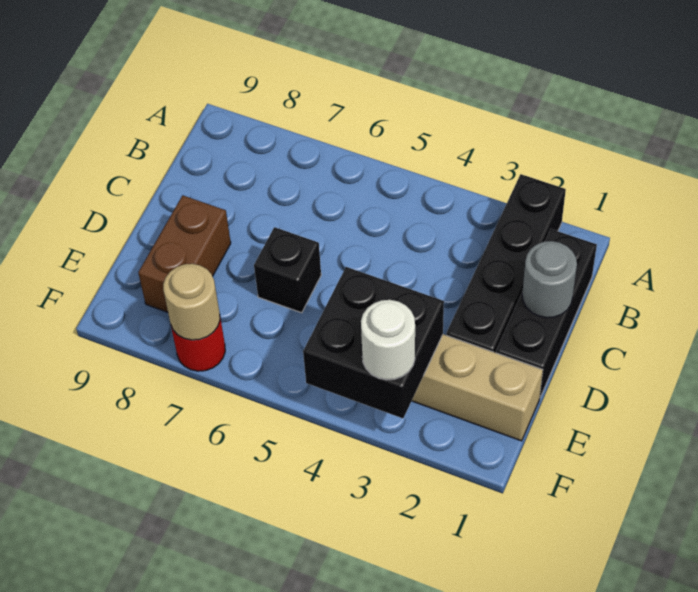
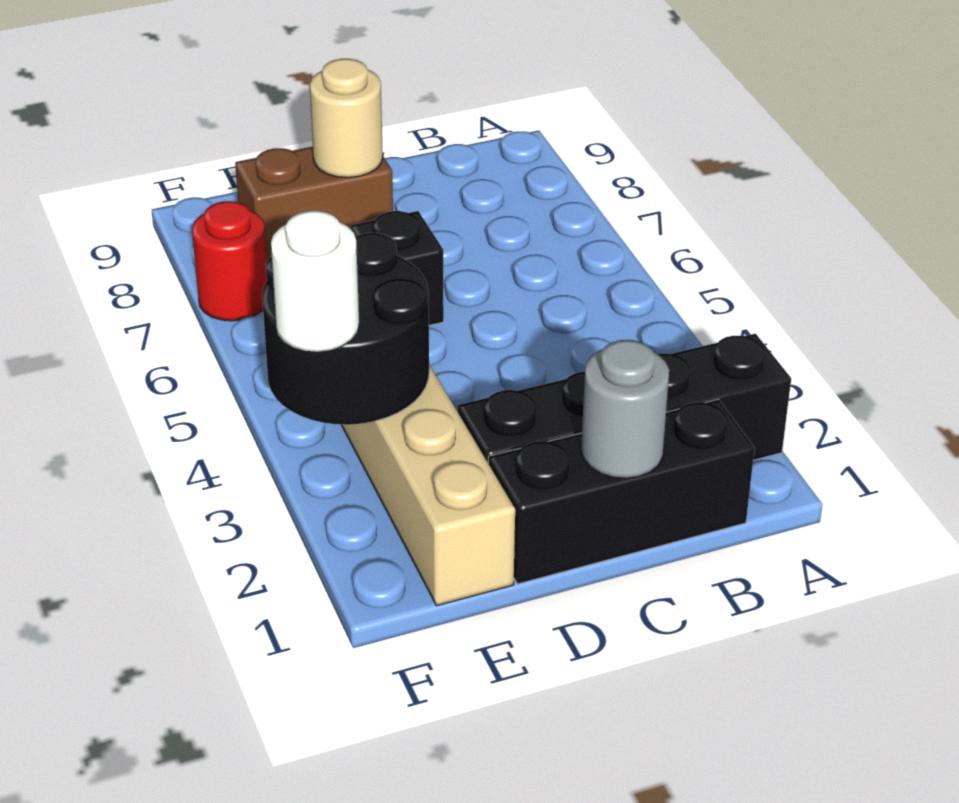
black brick E3:F4 level 2 -> black round brick E3:F4 level 2
tan round brick F7 level 2 -> tan round brick D8 level 2

